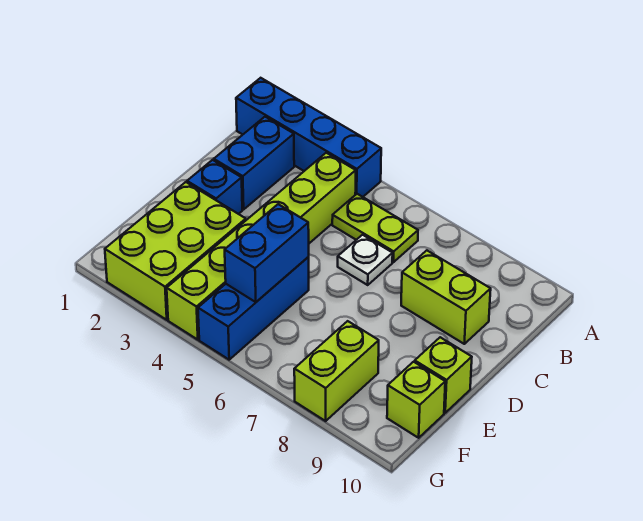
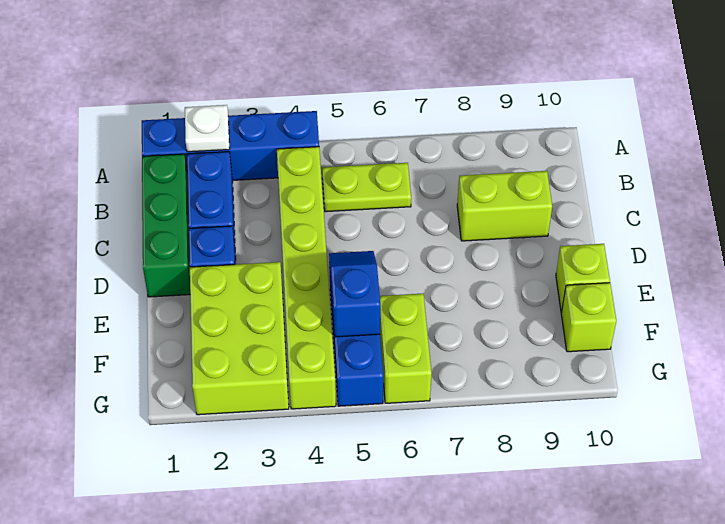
none -> green brick B1:D1 level 1
white plate C6 level 1 -> white plate A2 level 2
blue brick E5:F5 level 2 -> blue slope E5:F5 level 2 top F
lime brick F8:G8 level 1 -> lime brick F6:G6 level 1

